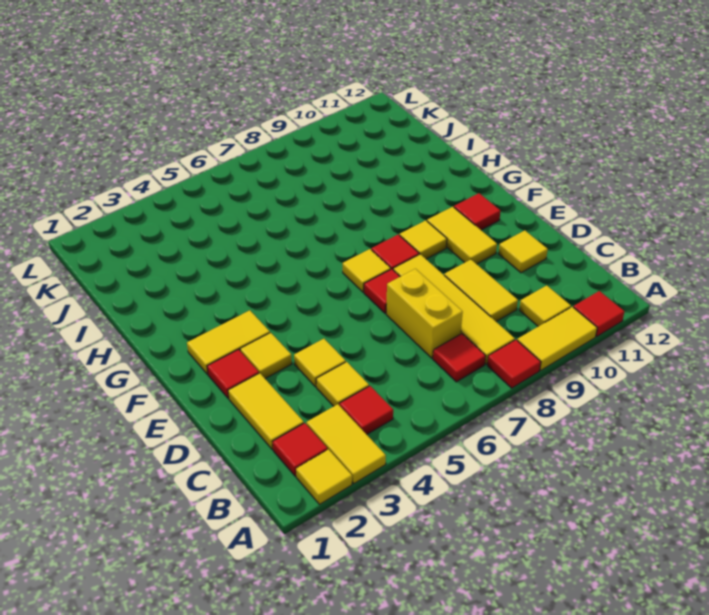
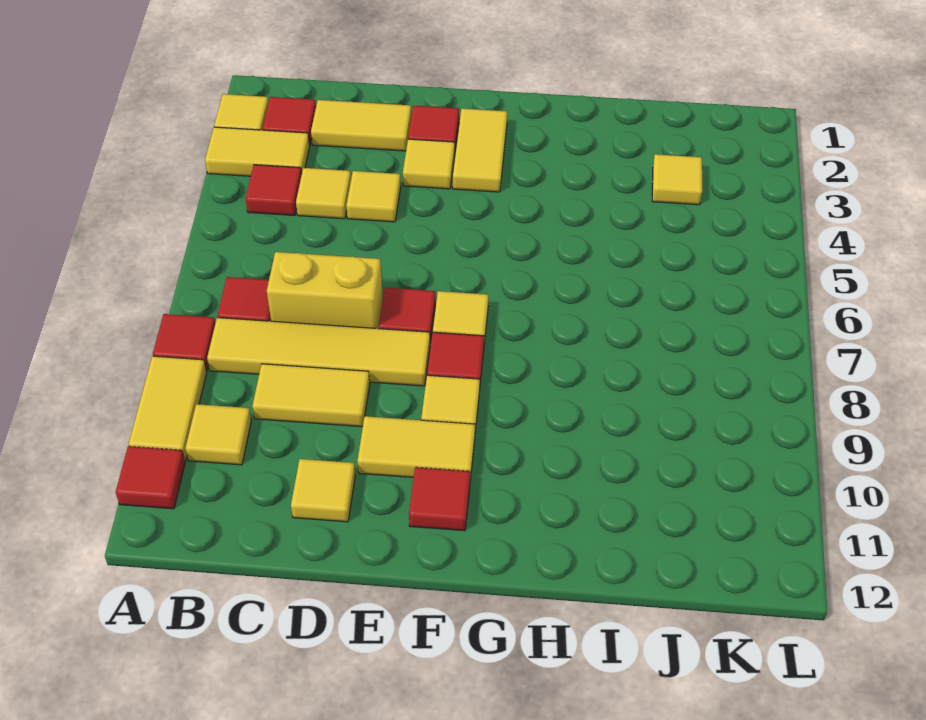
none -> yellow tile J3 level 1

